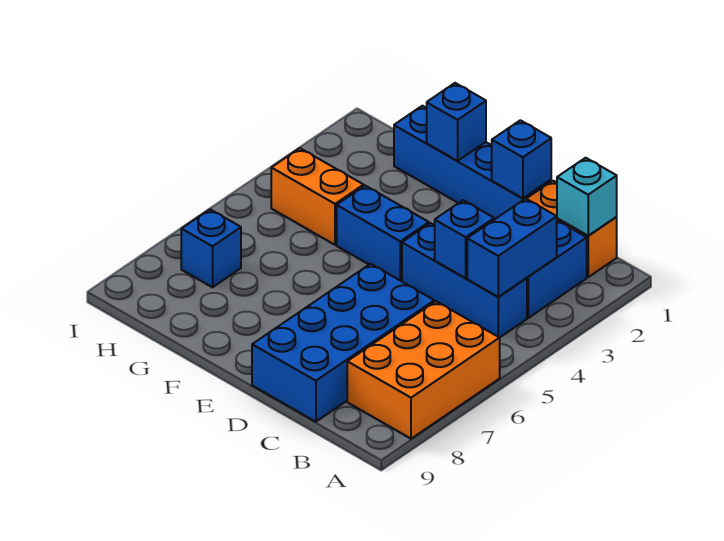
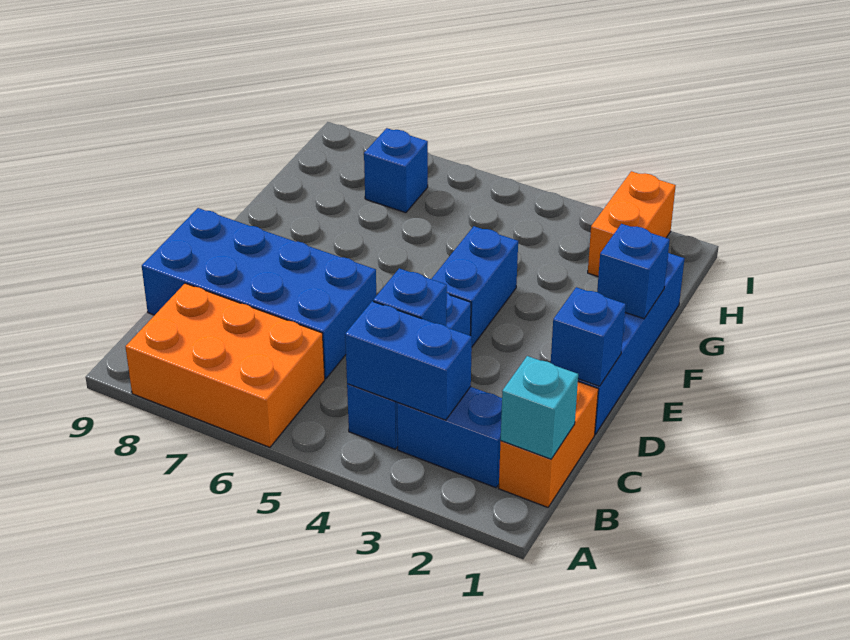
orange brick G4:H4 level 1 -> orange brick H2:I2 level 1

